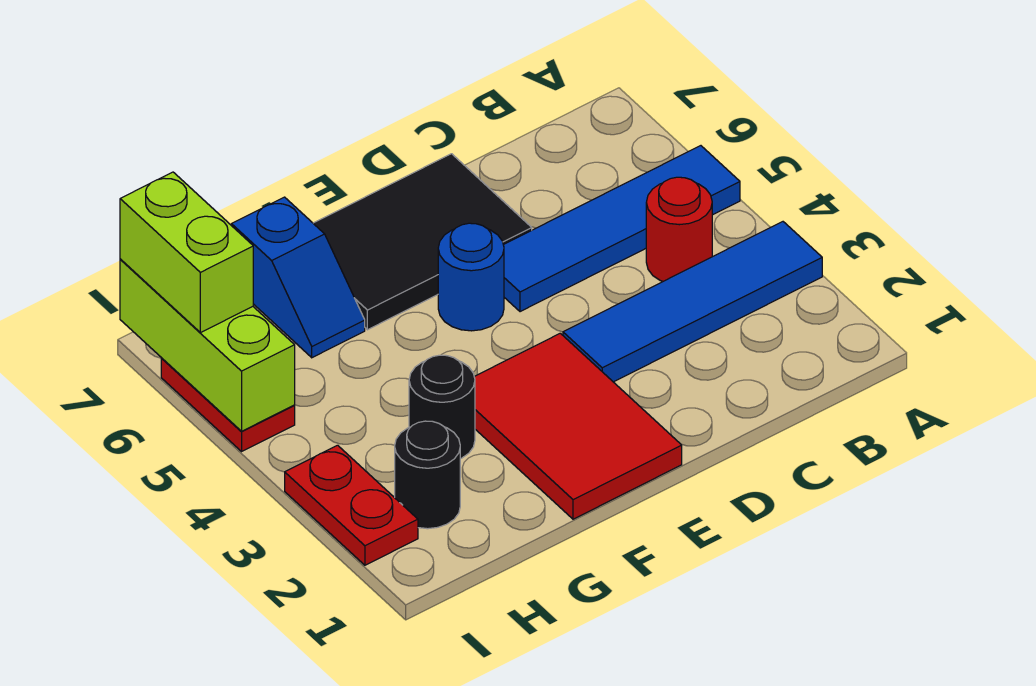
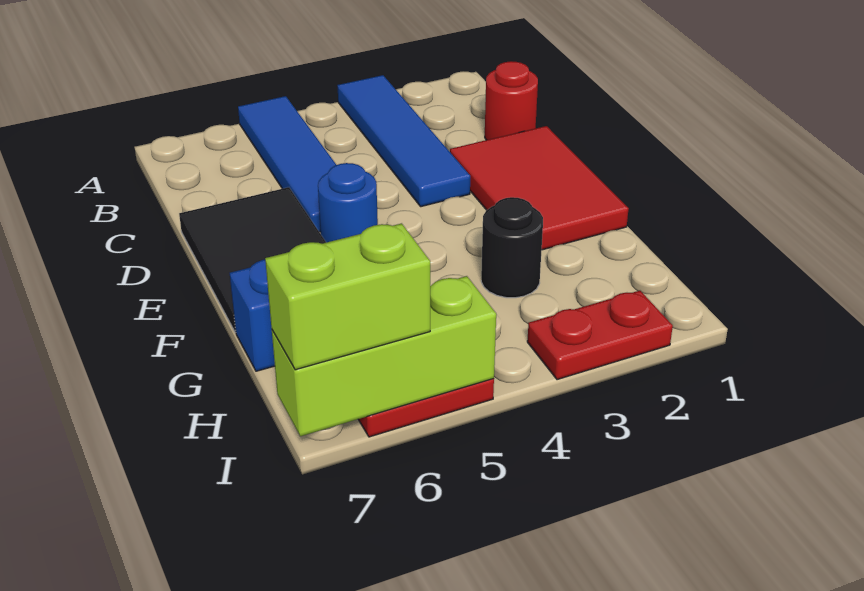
red round brick B4 level 1 -> red round brick C1 level 1
red tile E1:F3 level 1 -> red tile D1:F2 level 1
black round brick H2 level 1 -> none

